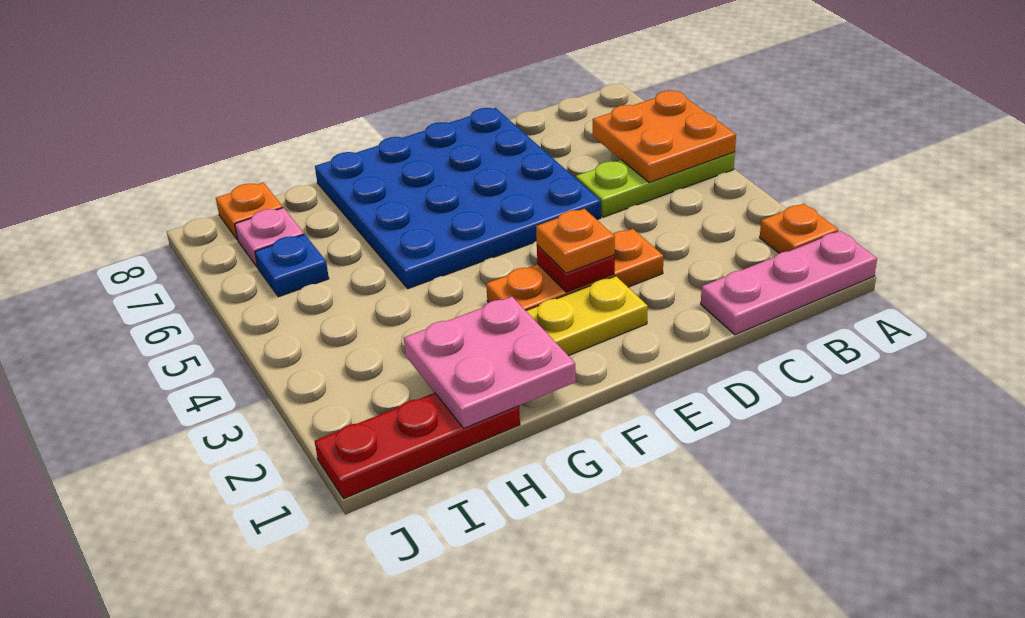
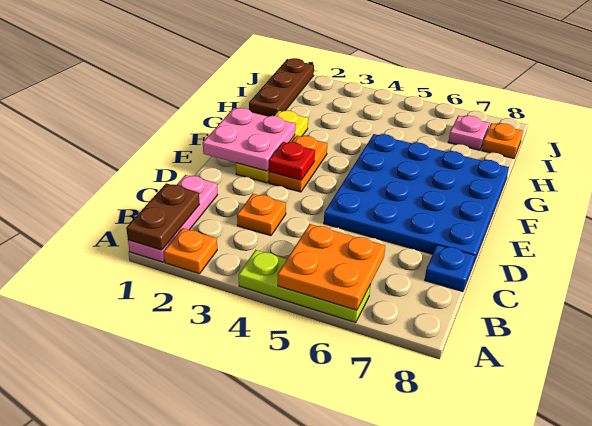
none -> brown plate A1:B1 level 2
lime plate A5:C5 level 1 -> lime plate A4:A6 level 1
orange plate D3:F3 level 1 -> orange plate E3:F3 level 1
orange plate E3 level 3 -> orange plate C3 level 1
pink plate G1:H2 level 2 -> pink plate E1:F2 level 2
red plate H1:J1 level 1 -> brown plate H1:J1 level 1
blue plate I6 level 1 -> blue plate C8 level 1

